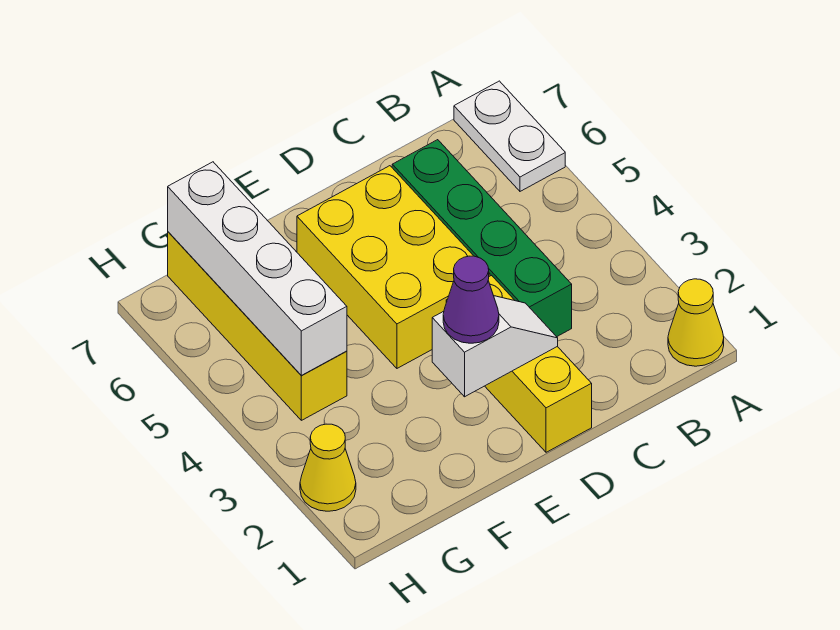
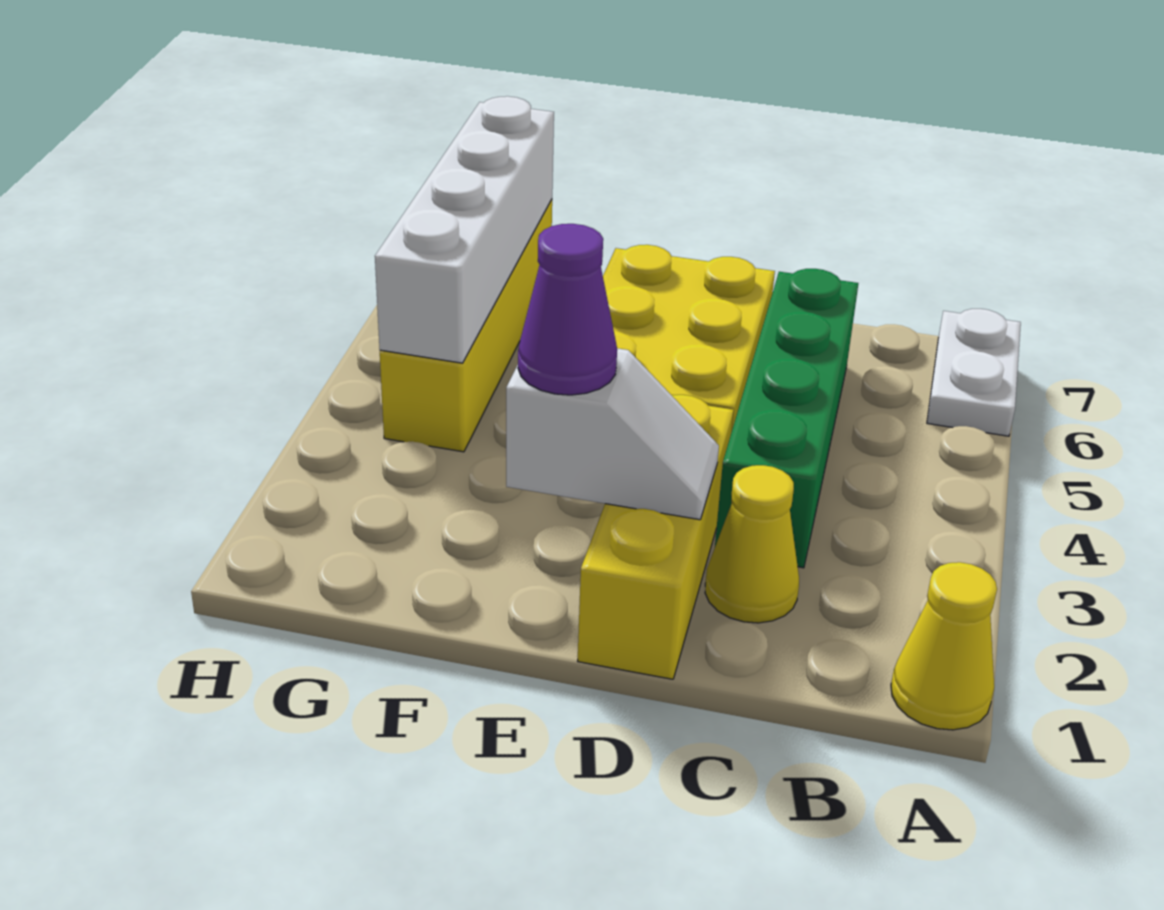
yellow cone H2 level 1 -> yellow cone C2 level 1

